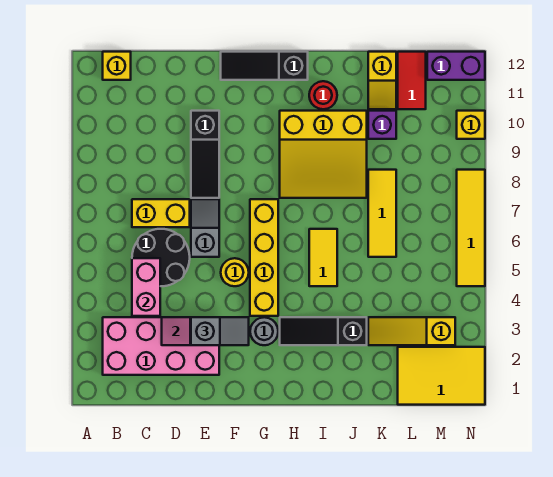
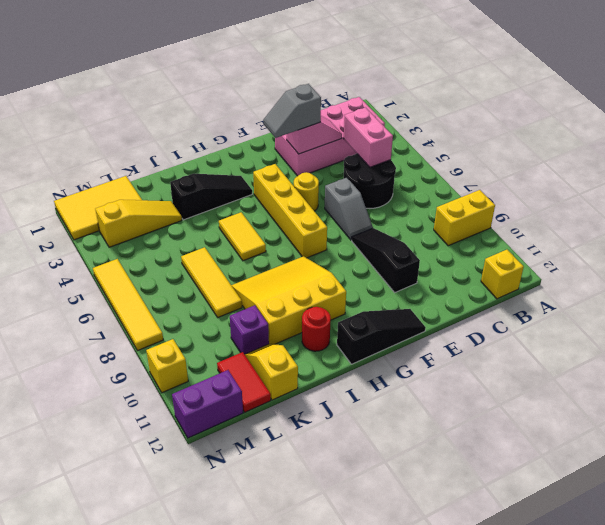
yellow brick C7:D7 level 1 -> yellow brick A9:B9 level 1
grey round brick G3 level 1 -> none

